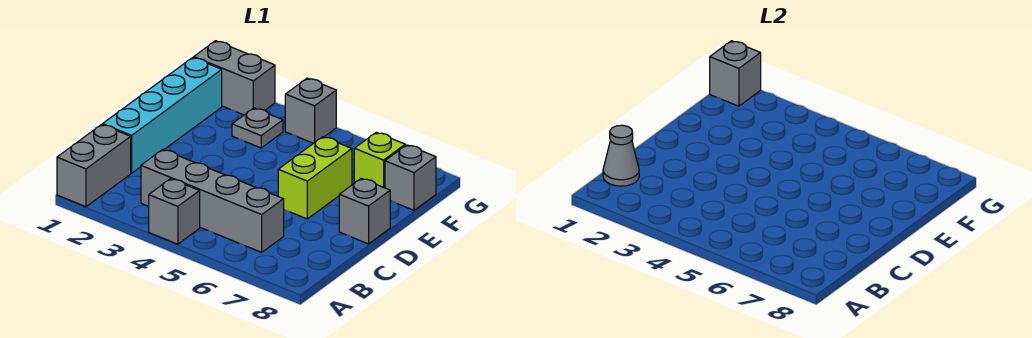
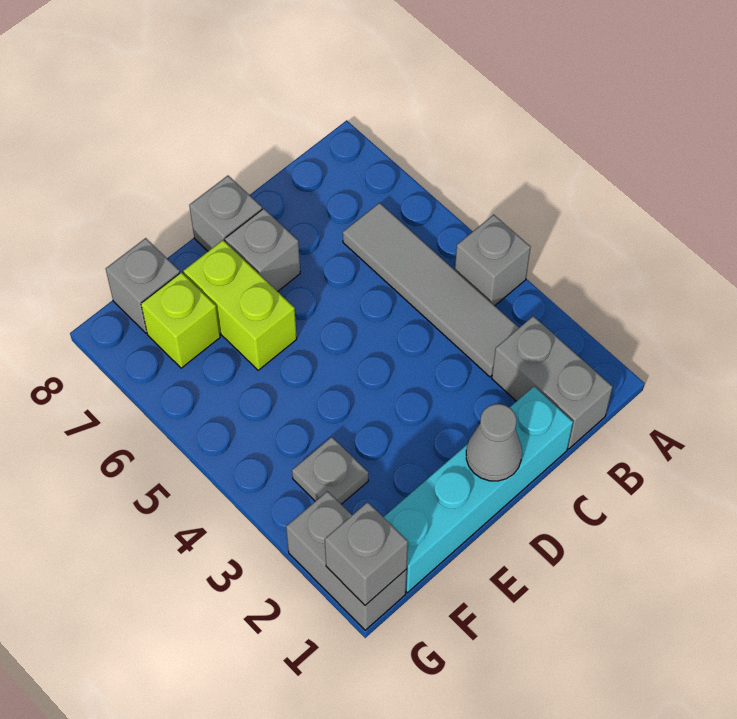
grey brick A1:B1 level 1 -> grey brick B1:B2 level 1
grey cone B1 level 2 -> grey cone D1 level 2
grey brick B3:B6 level 1 -> grey tile B3:B6 level 1
lime brick D6:E6 level 1 -> lime brick E6:E7 level 1
grey brick G4 level 1 -> grey brick D7 level 1

